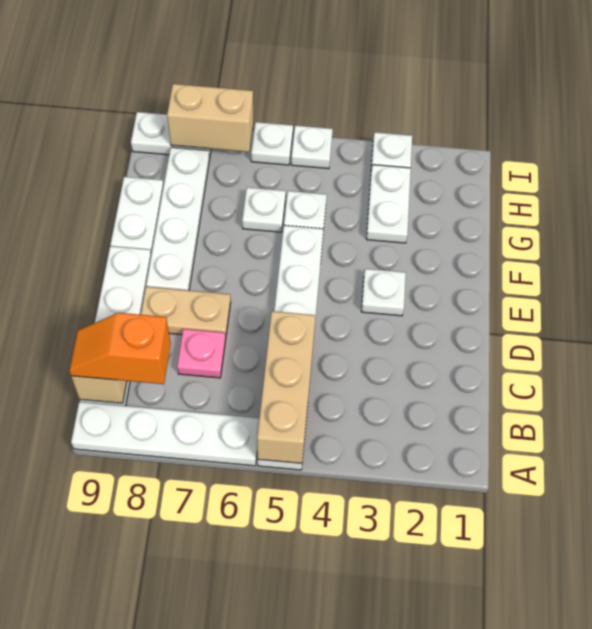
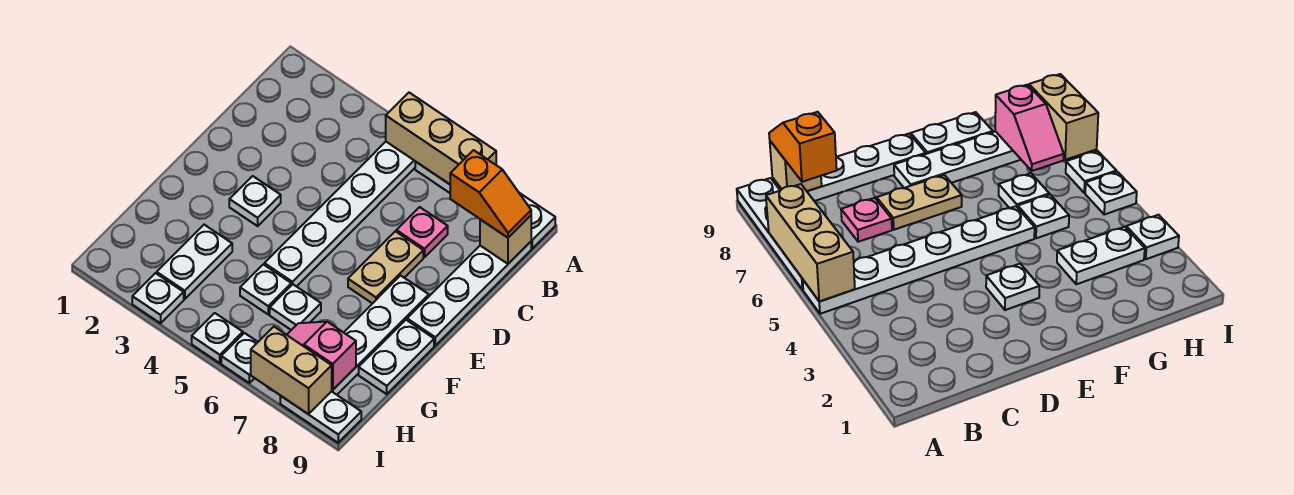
tan brick A5:C5 level 2 -> tan brick A5:A7 level 2
tan plate D7:D8 level 1 -> tan plate D7:E7 level 1
none -> pink slope H7:H8 level 2 top 8

